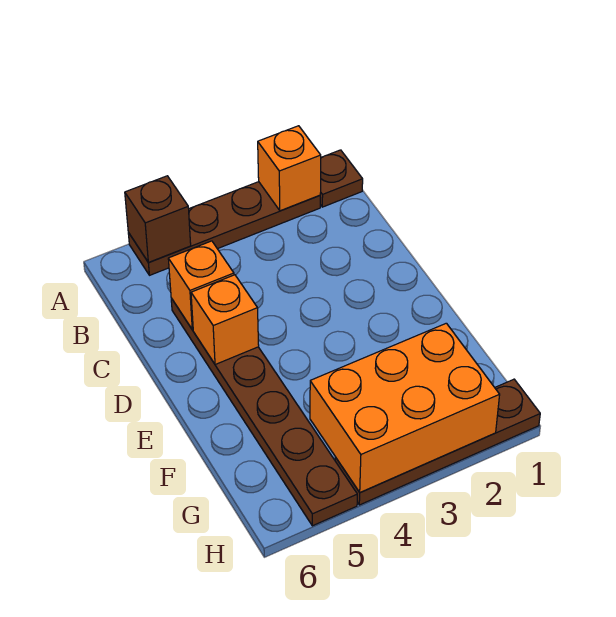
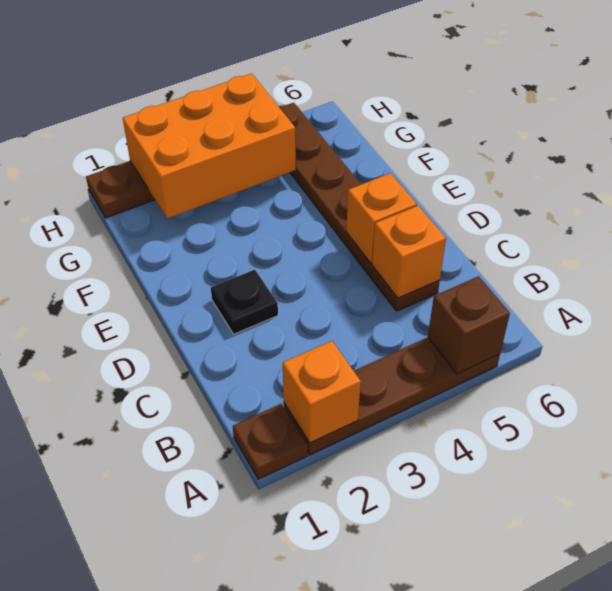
none -> black plate D2 level 1

